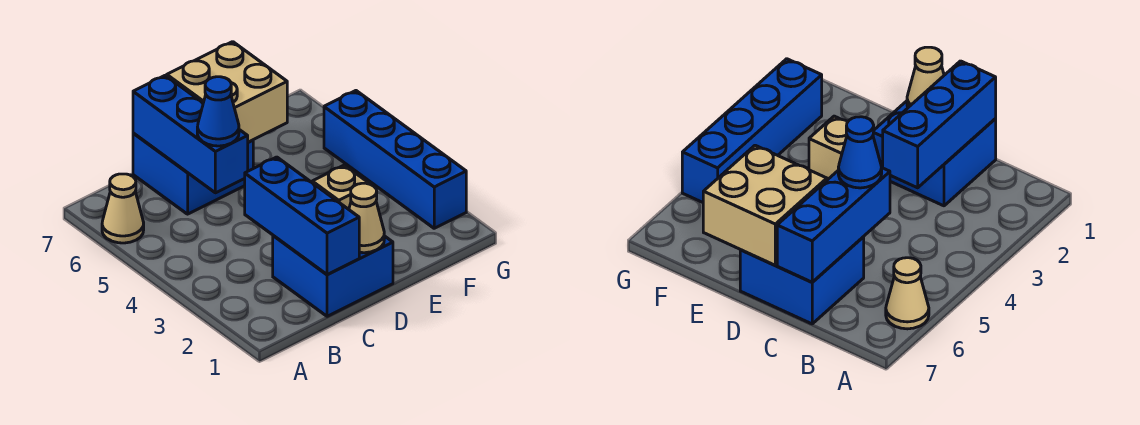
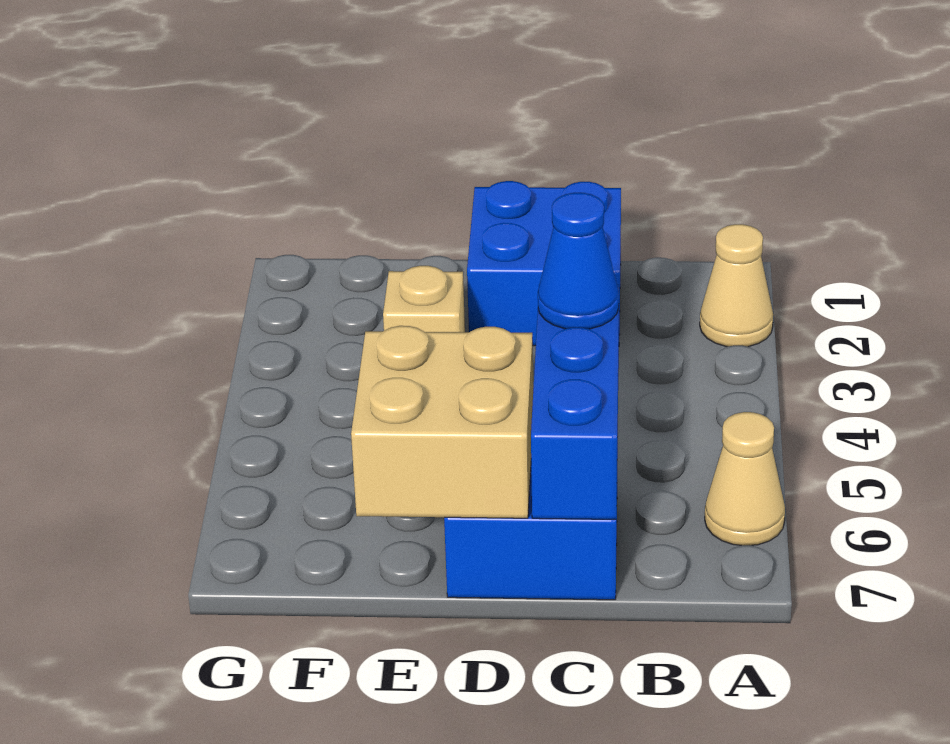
blue brick C1:C3 level 2 -> none
tan cone D1 level 2 -> tan cone A2 level 1
blue brick G2:G5 level 1 -> none

